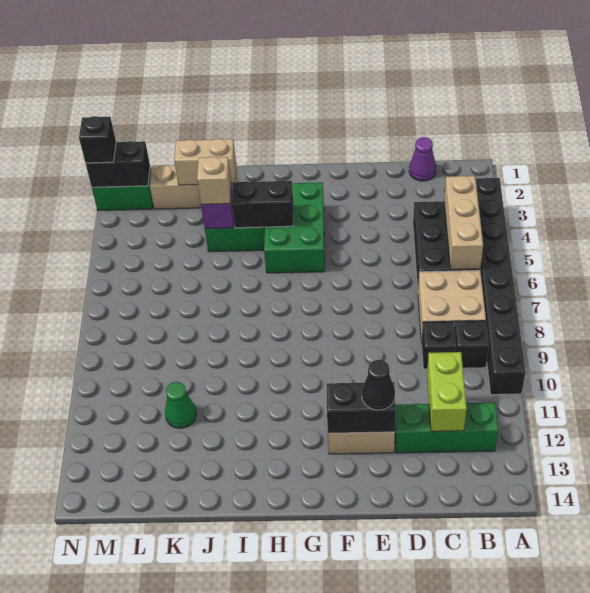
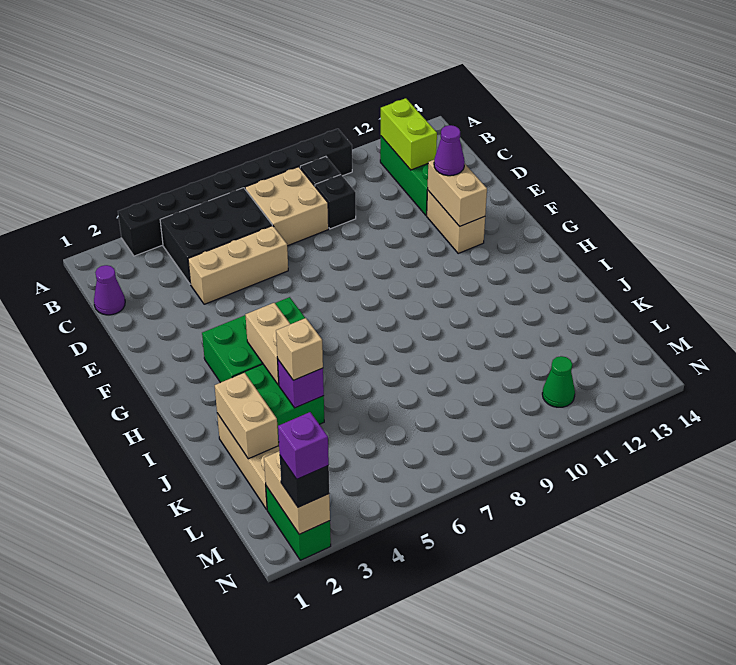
tan brick B4:B6 level 2 -> tan brick D4:D6 level 1
lime brick C11:C12 level 2 -> lime brick B12:C12 level 2
black brick E12:F12 level 2 -> tan brick E12:F12 level 2
black cone E12 level 3 -> purple cone E12 level 3
black brick H4:I4 level 2 -> tan brick H4:I4 level 2
green cone K11 level 1 -> green cone M11 level 1
black brick M2:N2 level 2 -> tan brick M2:N2 level 2
none -> purple brick N2 level 4

